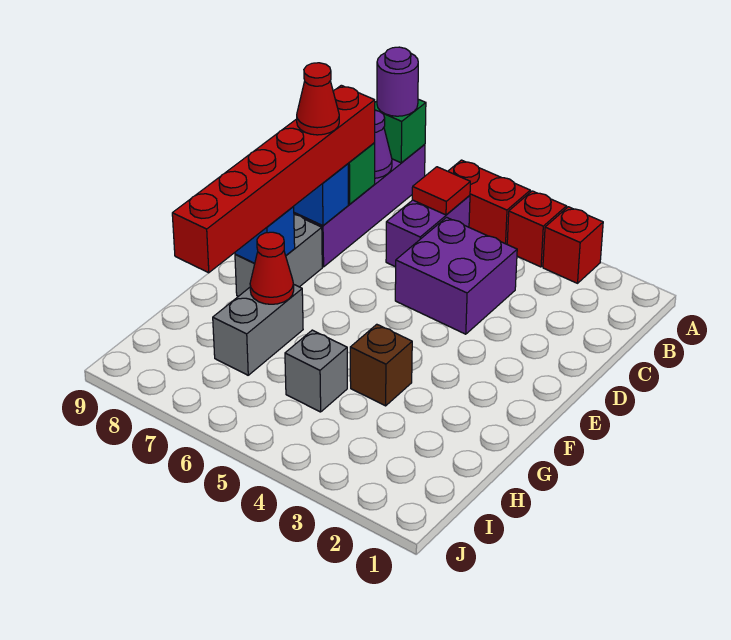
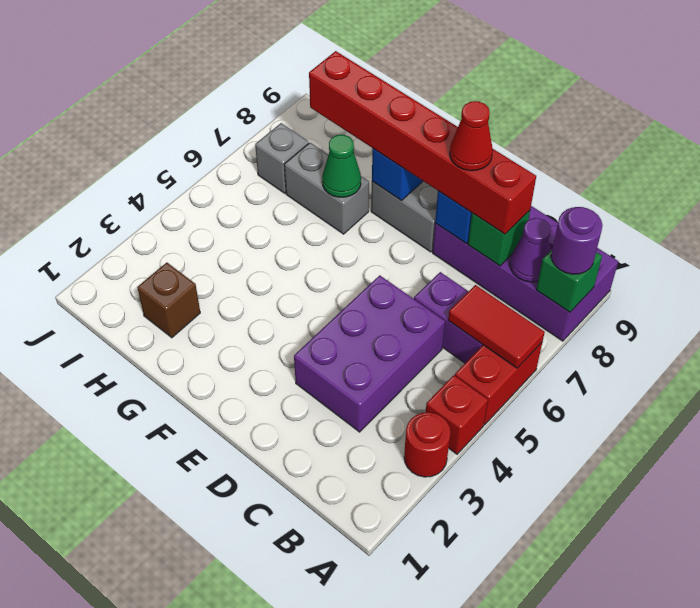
red brick A3 level 1 -> red round brick A3 level 1
red tile B6 level 2 -> red tile A6:B6 level 2
purple brick C4:D5 level 1 -> purple brick C3:D5 level 1
brown brick G4 level 1 -> brown brick H2 level 1
red cone G7 level 2 -> green cone G7 level 2
grey brick H5 level 1 -> grey brick I7 level 1

